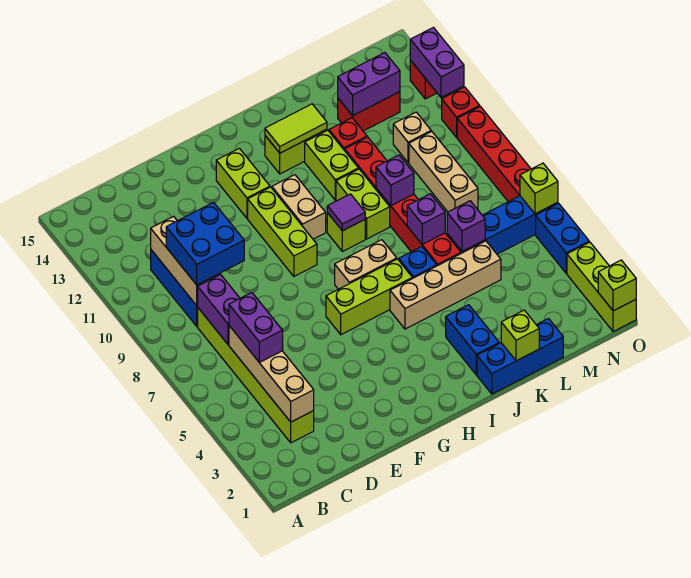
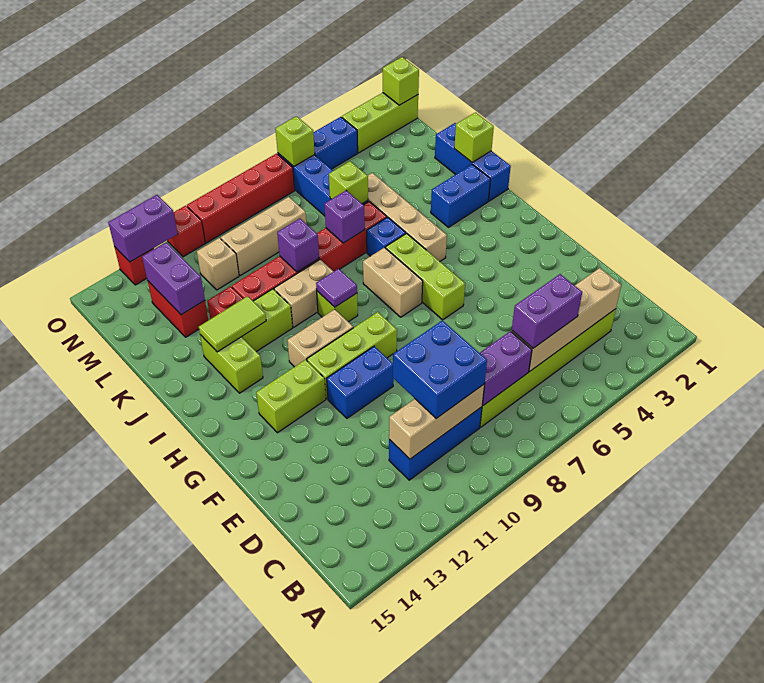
none -> blue brick F10:F11 level 1
lime tile I13:J13 level 2 -> lime tile J12:J13 level 2
lime brick J9:J10 level 1 -> tan brick J9:J10 level 1
purple brick L6 level 2 -> lime brick L6 level 2

